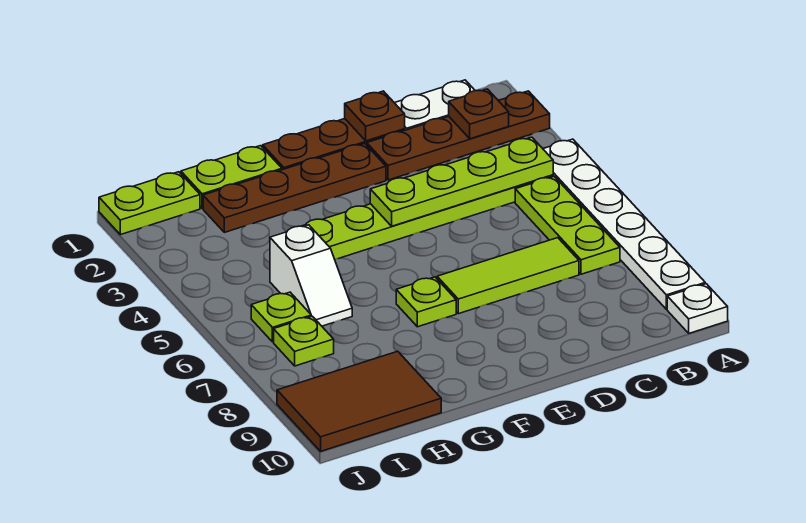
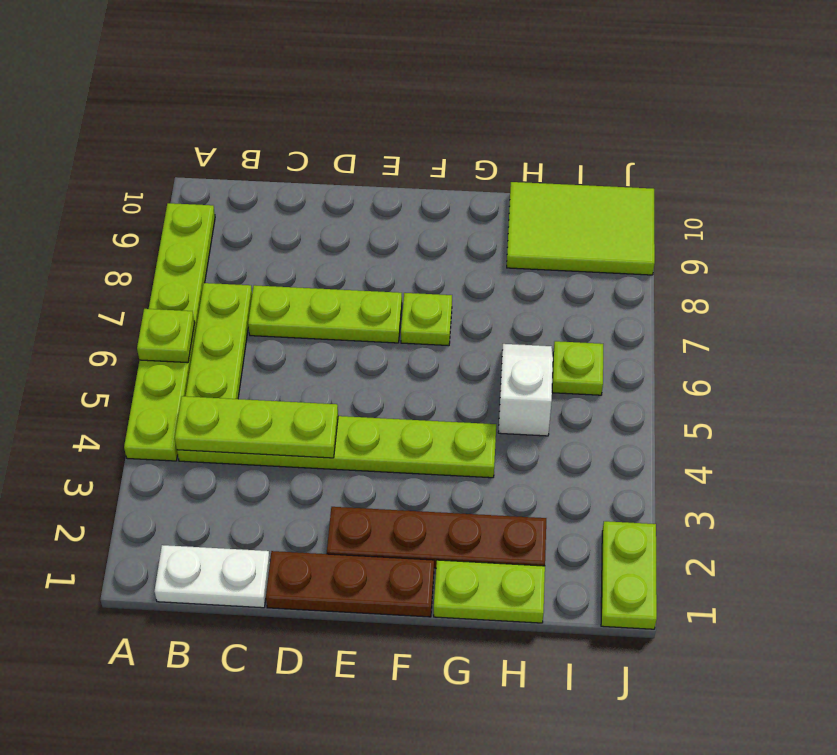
brown plate A2:D2 level 1 -> none
white plate A4:A9 level 1 -> lime plate A4:A9 level 1
white plate A10 level 1 -> none
brown plate B2 level 2 -> none
lime plate B4:E4 level 2 -> lime plate B4:D4 level 2
lime tile C7:E7 level 1 -> lime plate C7:E7 level 1
brown plate D1 level 2 -> none
brown tile H9:J10 level 1 -> lime tile H9:J10 level 1
lime plate I1:J1 level 1 -> lime plate J1:J2 level 1
lime plate I7 level 1 -> lime plate A6 level 2

